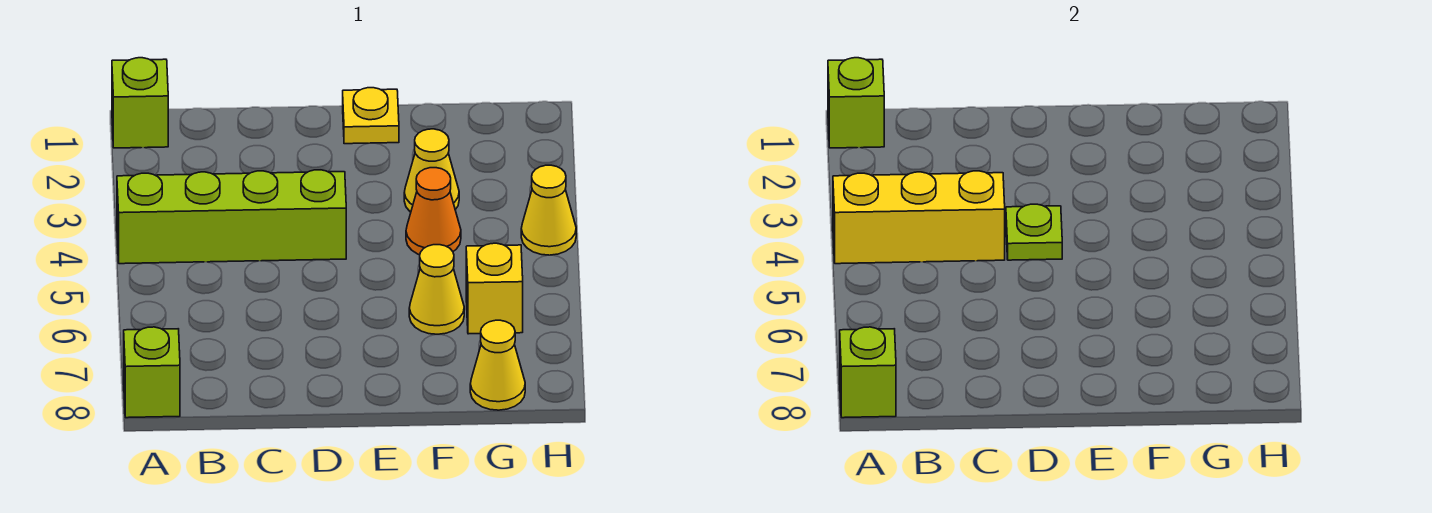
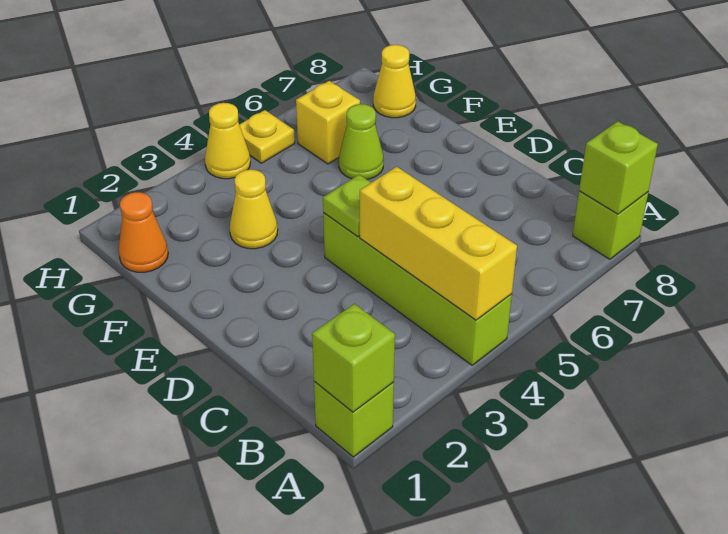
yellow plate E1 level 1 -> yellow plate H5 level 1
orange cone F4 level 1 -> orange cone G1 level 1
yellow cone F6 level 1 -> lime cone F6 level 1

